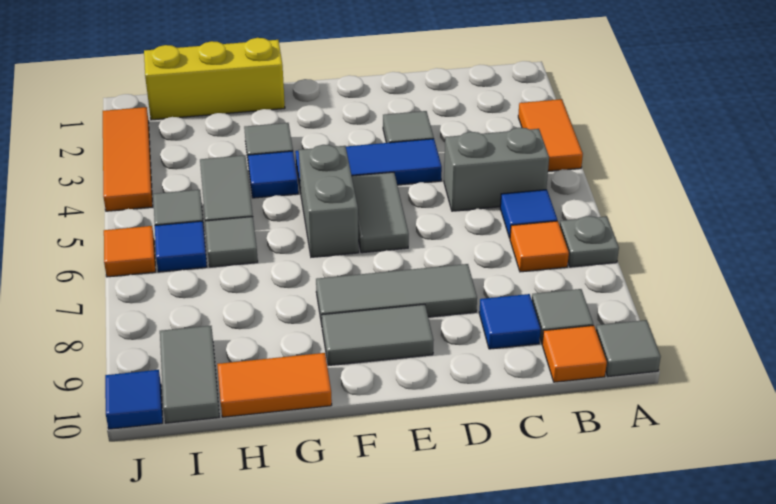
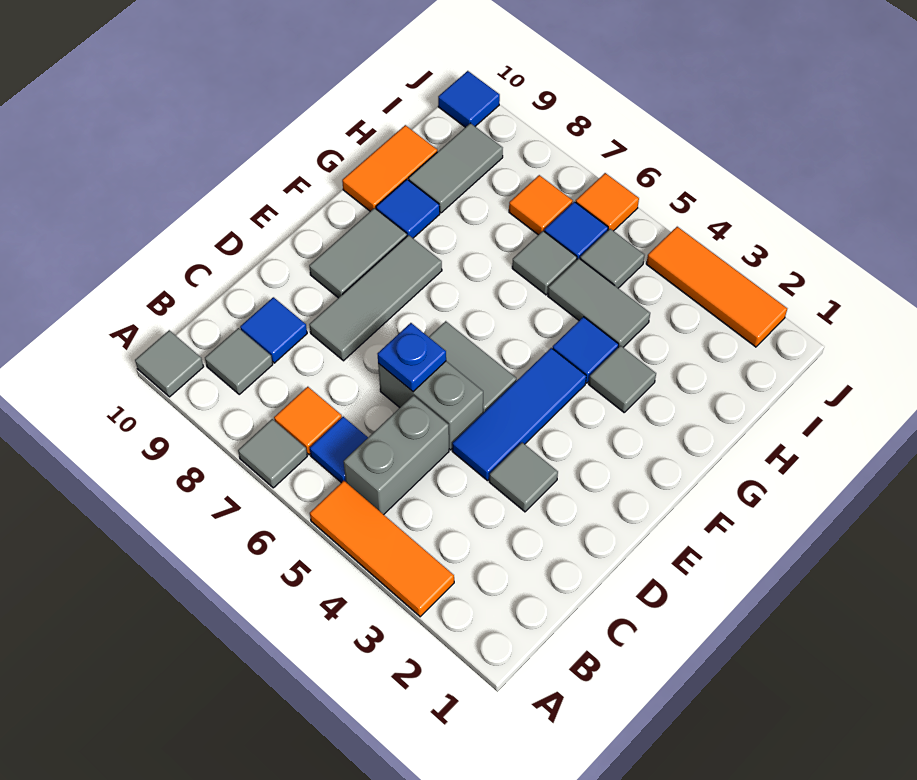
orange tile A3:A4 level 1 -> orange tile A3:A5 level 1
grey plate A7 level 1 -> grey tile A7 level 1
orange tile B10 level 1 -> orange tile I7 level 1
none -> blue plate D6 level 2
grey brick F5:F6 level 1 -> grey brick D5:D6 level 1
yellow brick G1:I1 level 1 -> none
none -> blue tile G9 level 1
grey tile I9:I10 level 1 -> grey tile H9:I9 level 1

